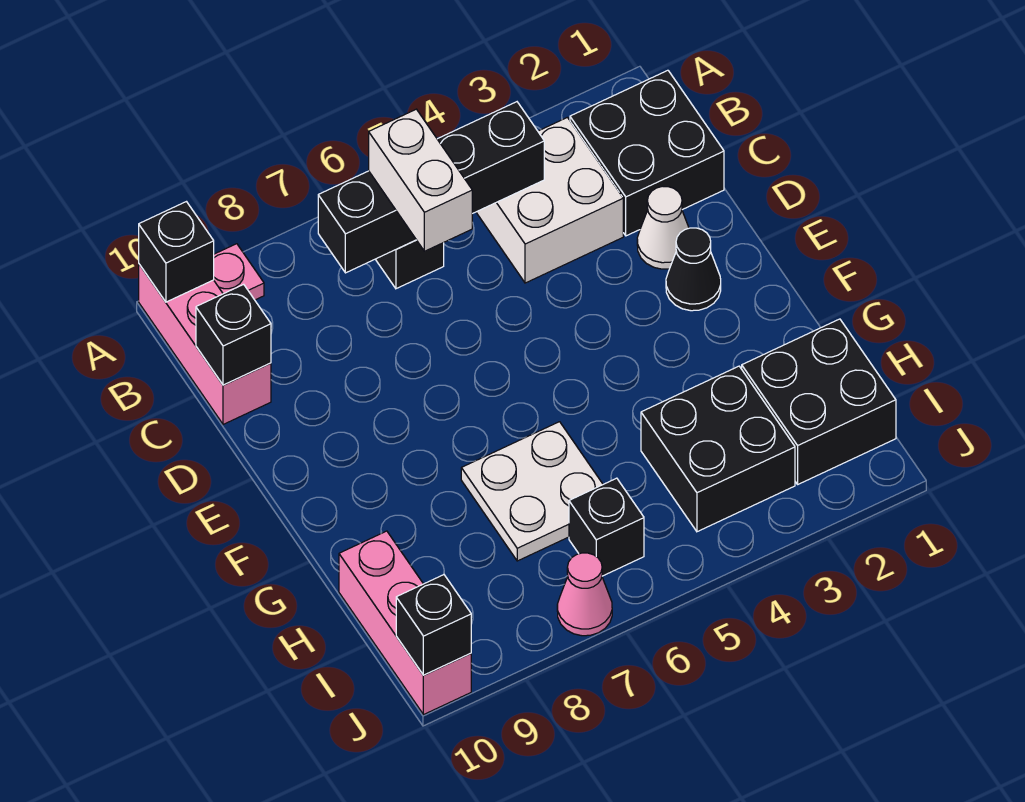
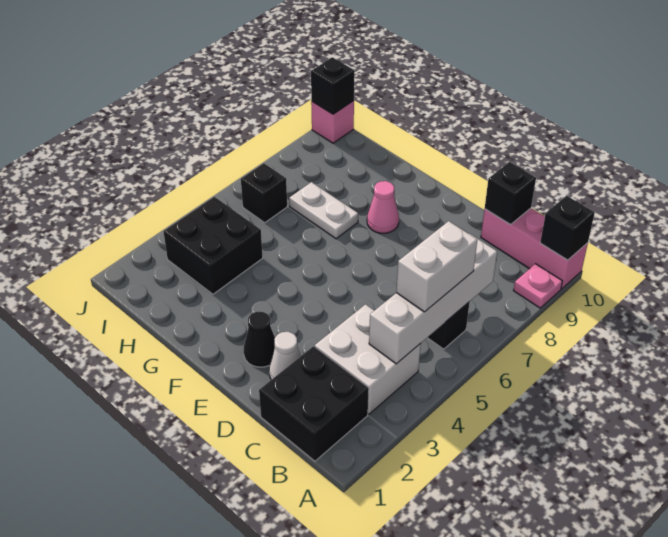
black brick B4:B7 level 2 -> white brick B4:B7 level 2
white brick B6:C6 level 3 -> white brick B5:B6 level 3
white plate G6:H7 level 1 -> white plate G7:H7 level 1
black brick H1:I2 level 1 -> none
pink brick H10:J10 level 1 -> pink brick J10 level 1
pink cone J7 level 1 -> pink cone F8 level 1

